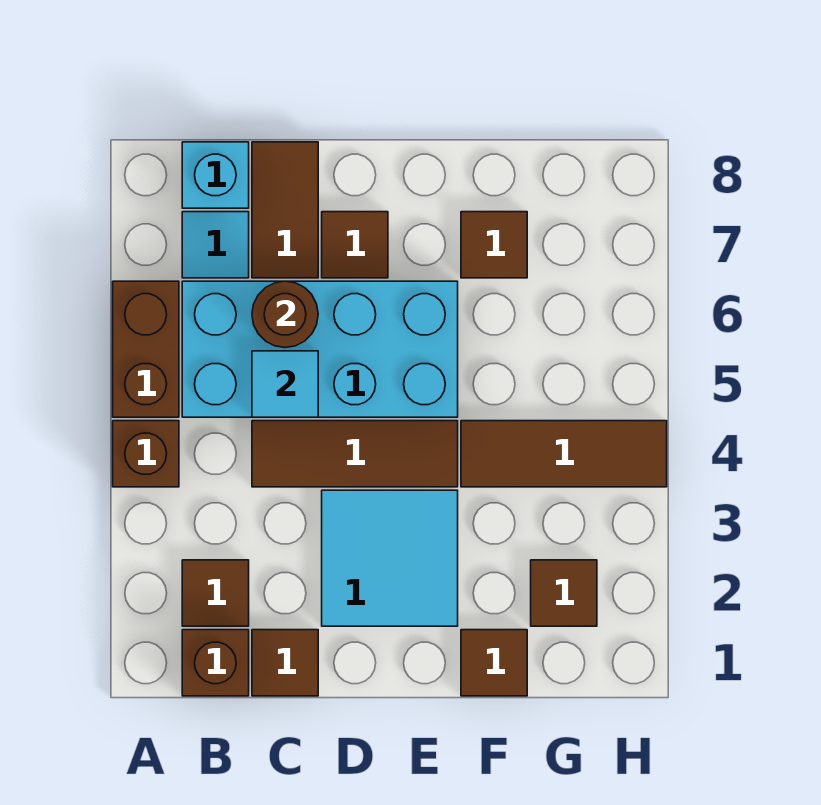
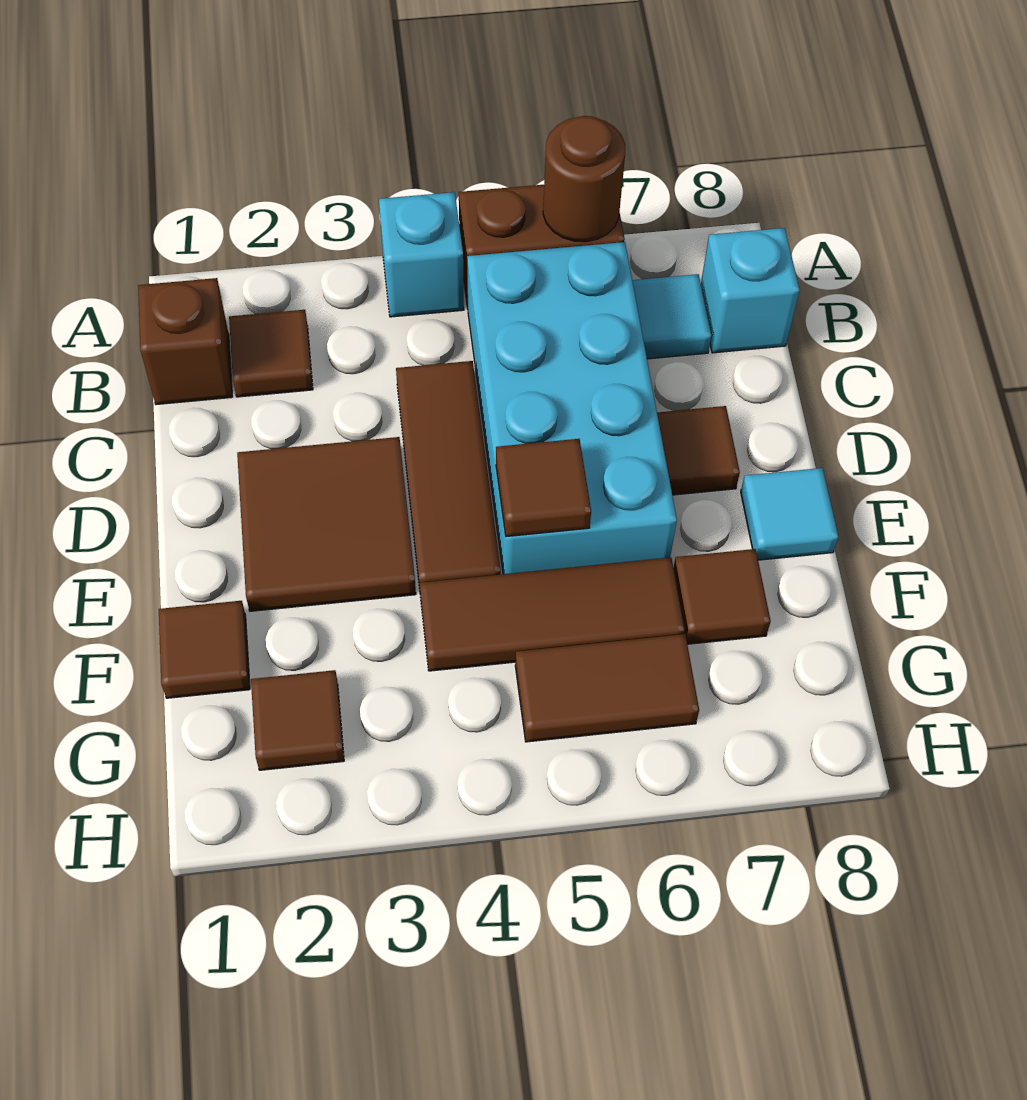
brown brick A4 level 1 -> cyan brick A4 level 1
brown tile C1 level 1 -> brown tile E5 level 2
cyan tile C5 level 2 -> cyan tile E8 level 1
brown round brick C6 level 2 -> brown round brick A6 level 2
brown tile C7:C8 level 1 -> brown tile G5:G6 level 1
cyan tile D2:E3 level 1 -> brown tile D2:E3 level 1
brown tile F4:H4 level 1 -> brown tile F4:F6 level 1

